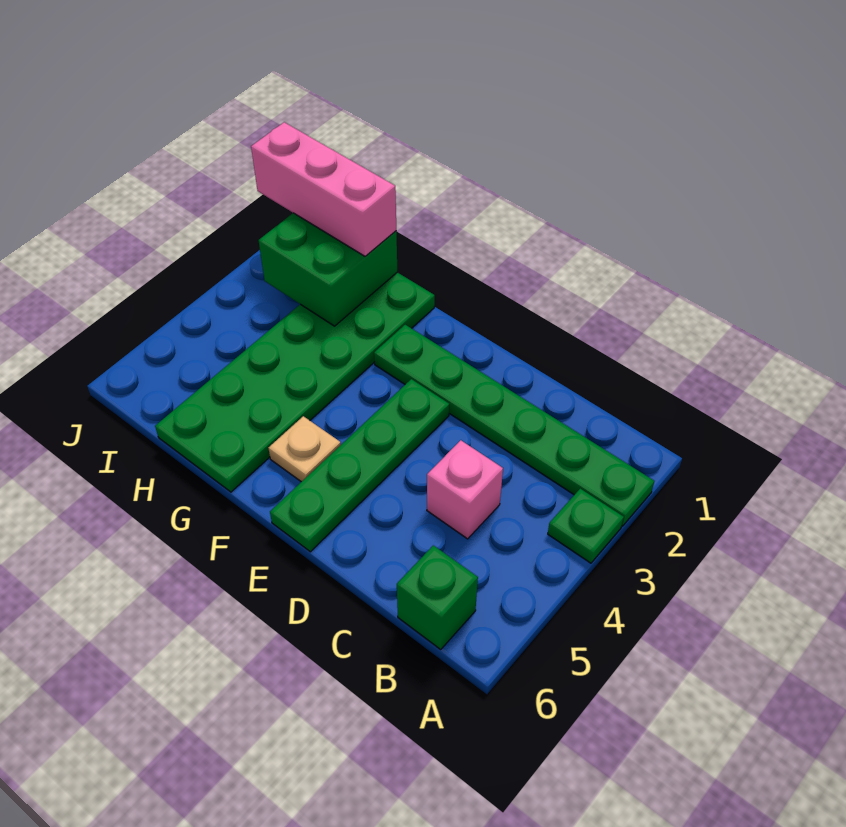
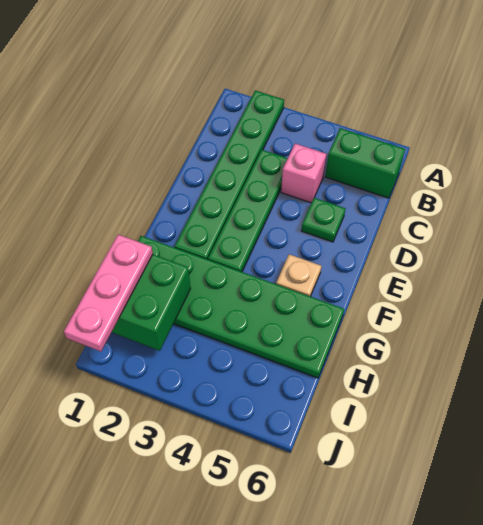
green plate A3 level 1 -> green plate D5 level 1
green brick B6 level 1 -> green brick B5:B6 level 1
green plate E3:E6 level 1 -> green plate C3:F3 level 1
pink brick H1:J1 level 3 -> pink plate H1:J1 level 3

